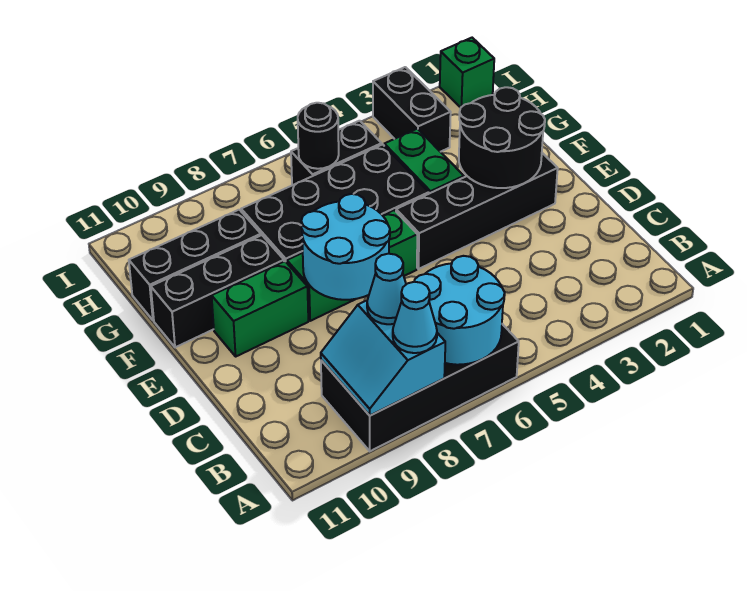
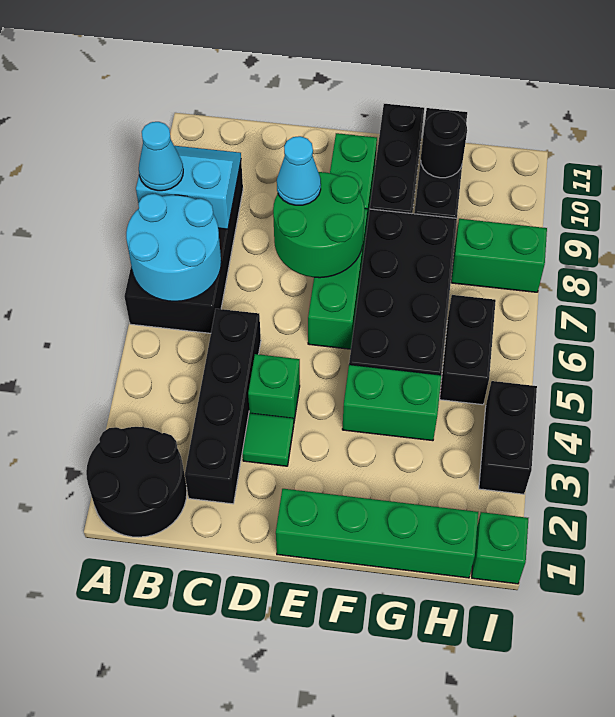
cyan cone B8 level 3 -> cyan cone D8 level 3
none -> green tile D3 level 1
none -> green brick D4 level 1
cyan round brick D7:E8 level 2 -> green round brick D7:E8 level 2
none -> green brick E1:H1 level 1
black brick E2:E5 level 1 -> black brick C2:C5 level 1
black round brick E2:F3 level 2 -> black round brick A1:B2 level 1
black brick H3:I3 level 1 -> black brick I3:I4 level 1
black round brick H6 level 2 -> black round brick G10 level 2
none -> green brick H8:I8 level 1

